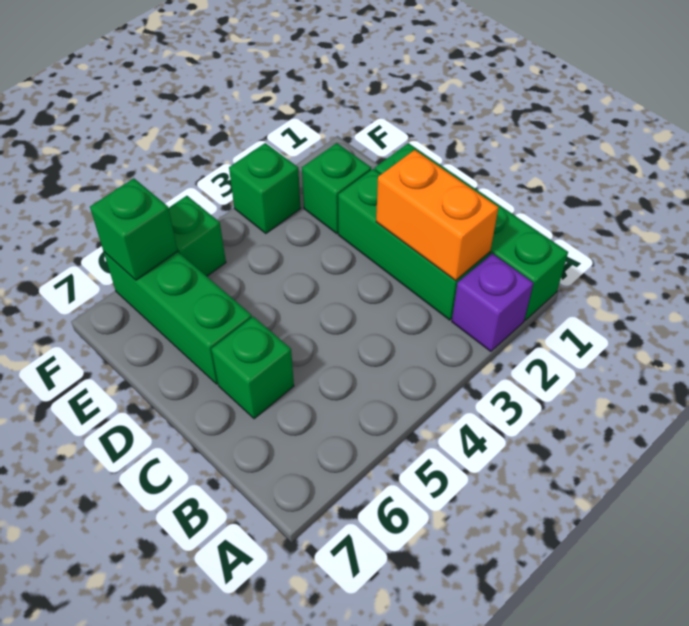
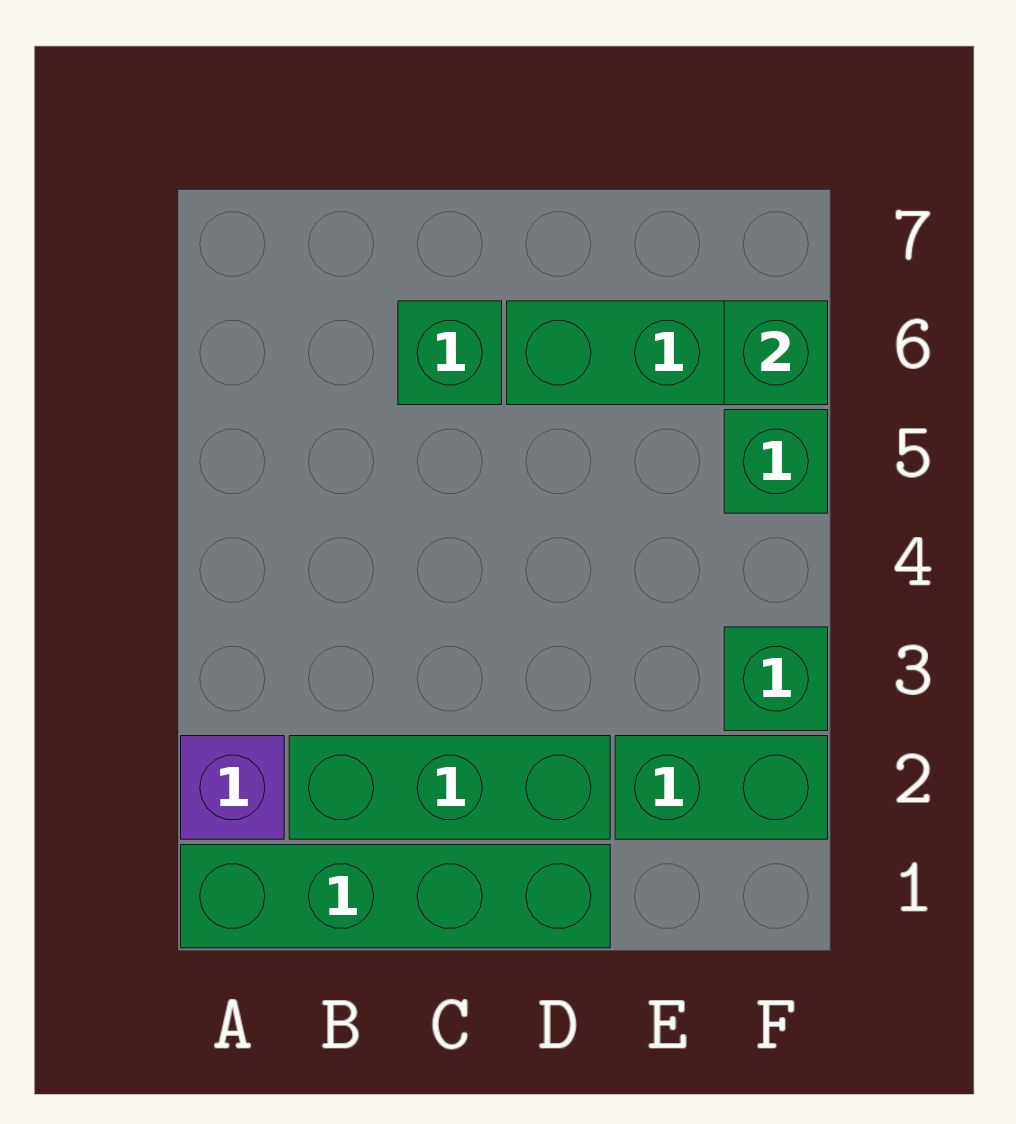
orange brick B2:C2 level 2 -> none
green brick E2 level 1 -> green brick E2:F2 level 1

